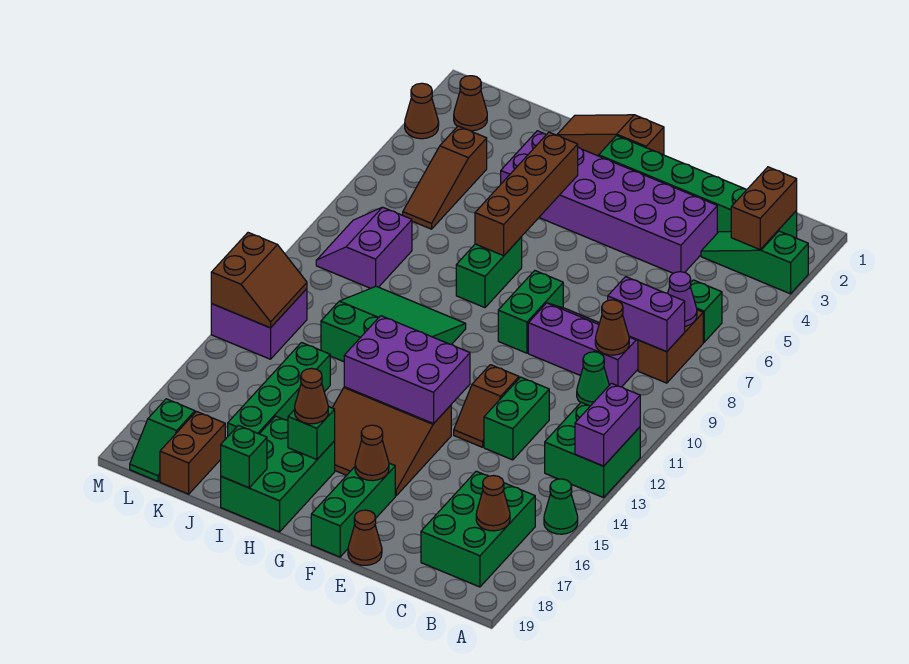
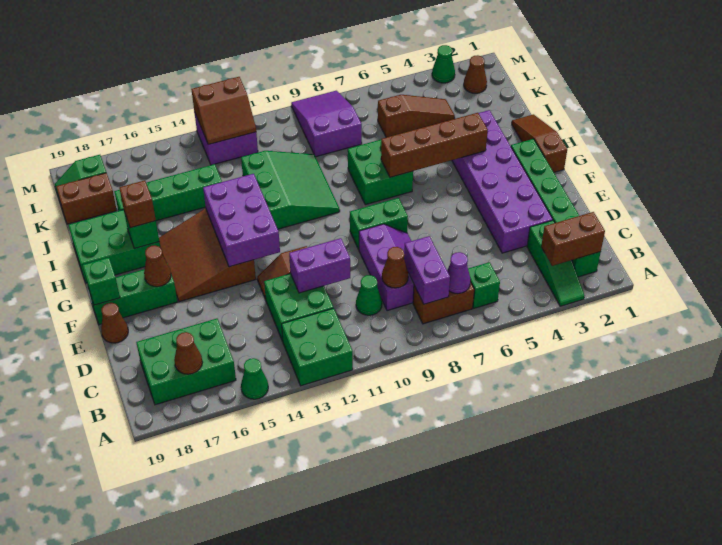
green slope A3:C3 level 1 top A -> green slope A3:C3 level 1 top C
purple brick A12:A13 level 2 -> purple brick D11:D12 level 2
green brick D12:D13 level 1 -> green brick C12:D13 level 1
green brick H7:H8 level 1 -> green brick H7:I8 level 1
brown cone H17 level 3 -> brown brick H17 level 3
green brick I19 level 2 -> green brick F19 level 2
brown slope K4:K6 level 1 top 4 -> brown slope K4:K6 level 1 top 6
purple slope K8:L9 level 1 top K -> purple slope K8:M9 level 1 top K
brown cone M3 level 1 -> green cone M3 level 1

